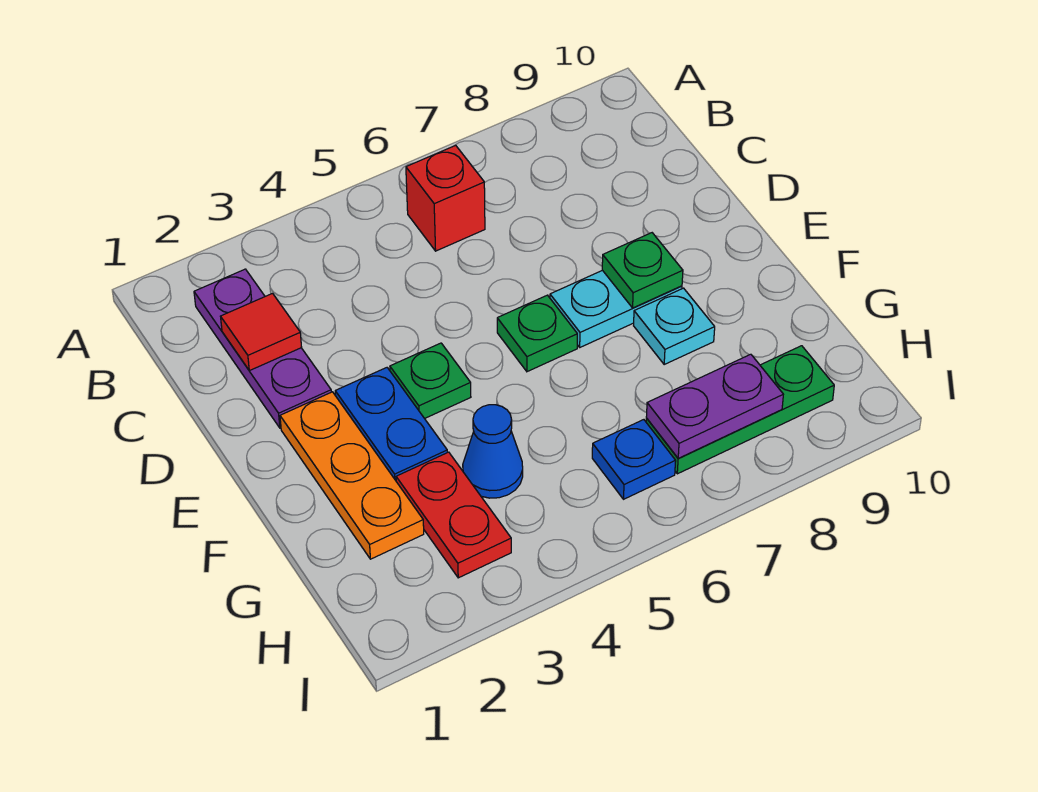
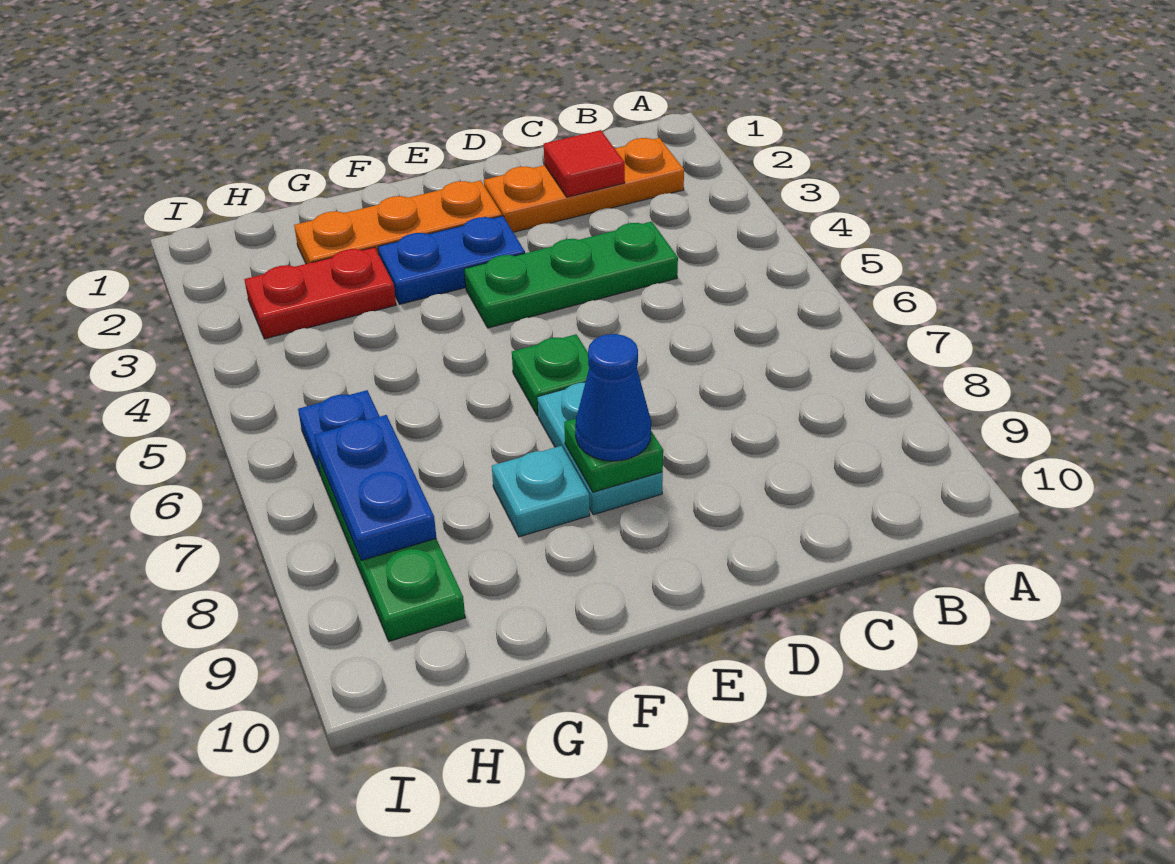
purple plate B2:D2 level 1 -> orange plate B2:D2 level 1
red brick B6 level 1 -> none
green plate E4 level 1 -> green plate C4:E4 level 1
blue cone G4 level 1 -> blue cone E8 level 3
purple plate H7:H8 level 2 -> blue plate H7:H8 level 2

